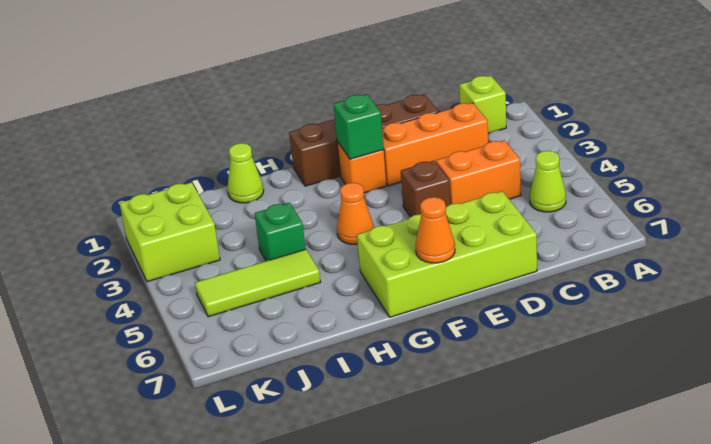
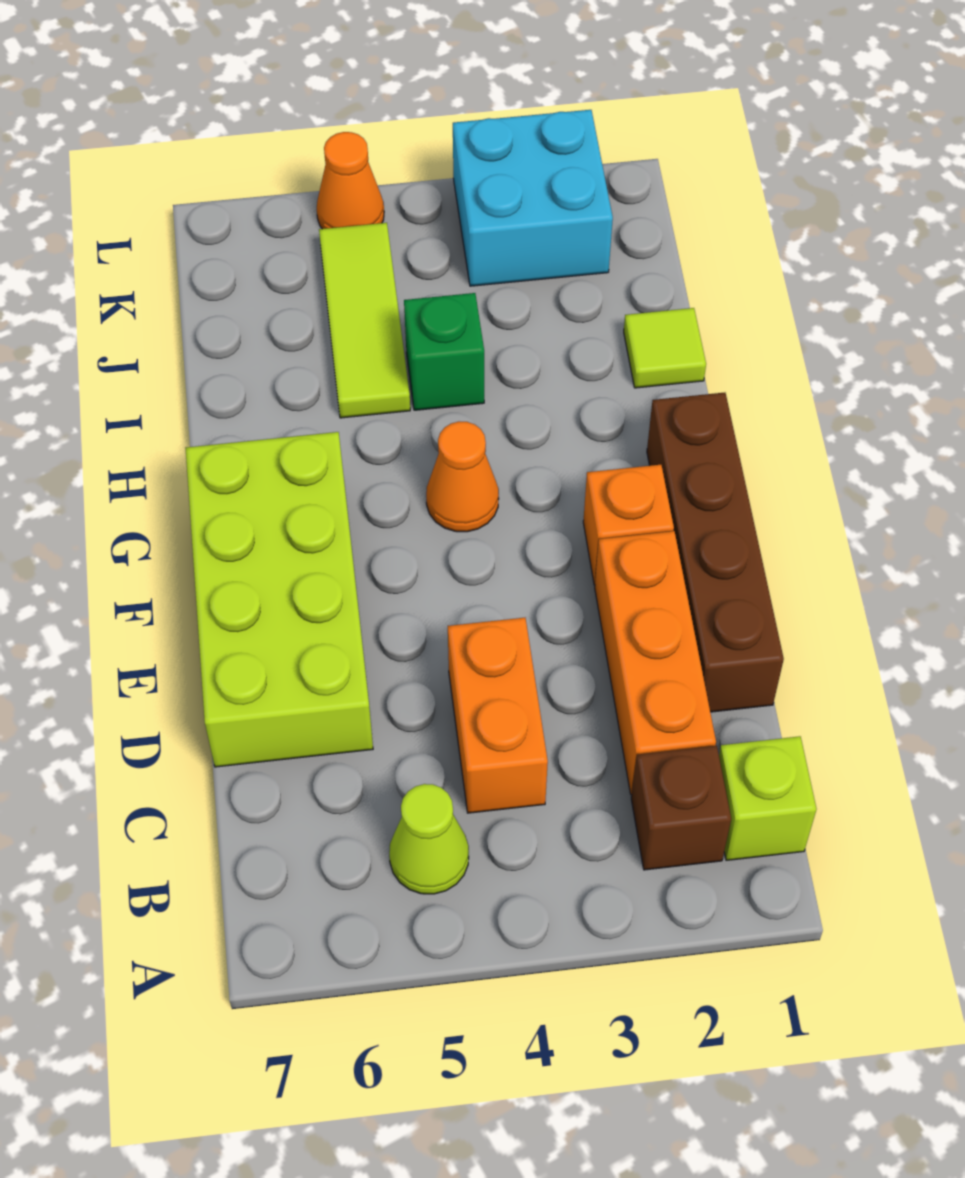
brown brick E4 level 1 -> brown brick B2 level 1
green brick F2 level 2 -> none
orange cone F7 level 2 -> orange cone L5 level 1
lime cone I1 level 1 -> lime tile I1 level 1
lime brick K2:L3 level 1 -> cyan brick K2:L3 level 1

